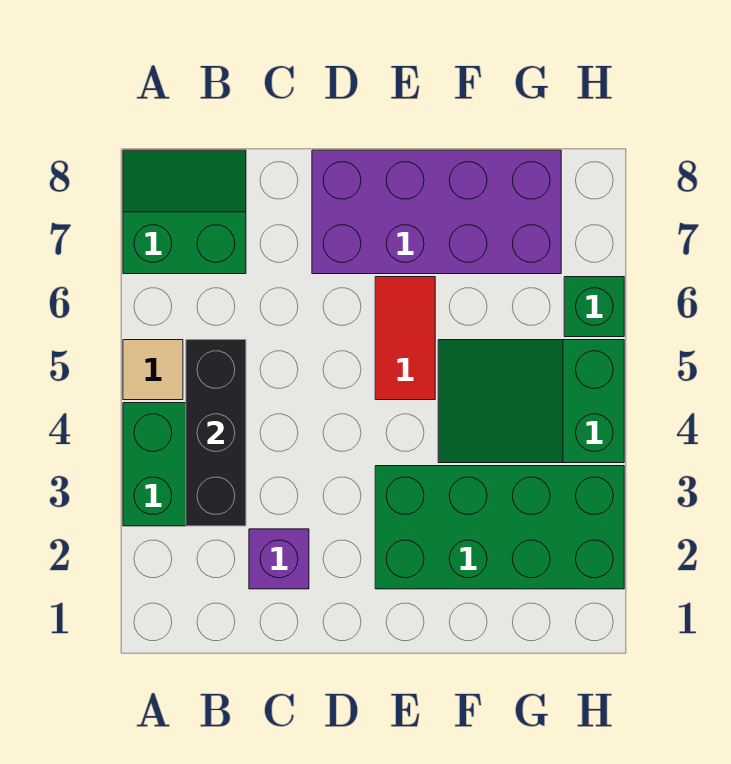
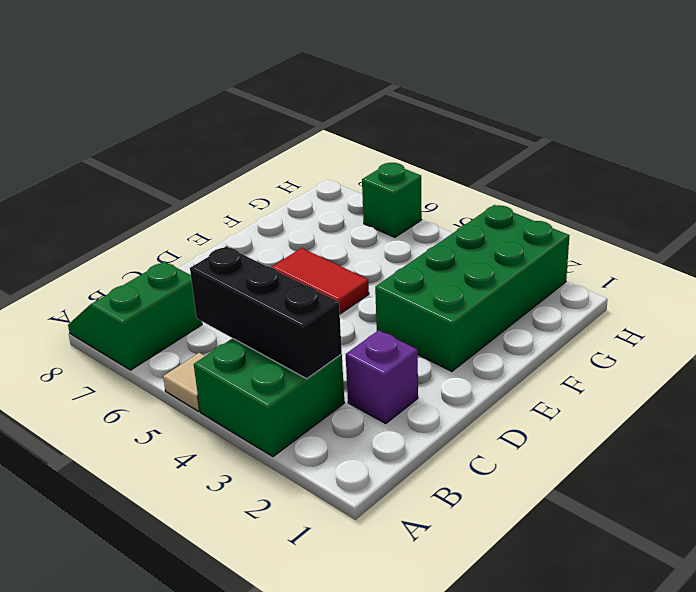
purple brick D7:G8 level 1 -> none
green slope F4:H5 level 1 top H -> none

